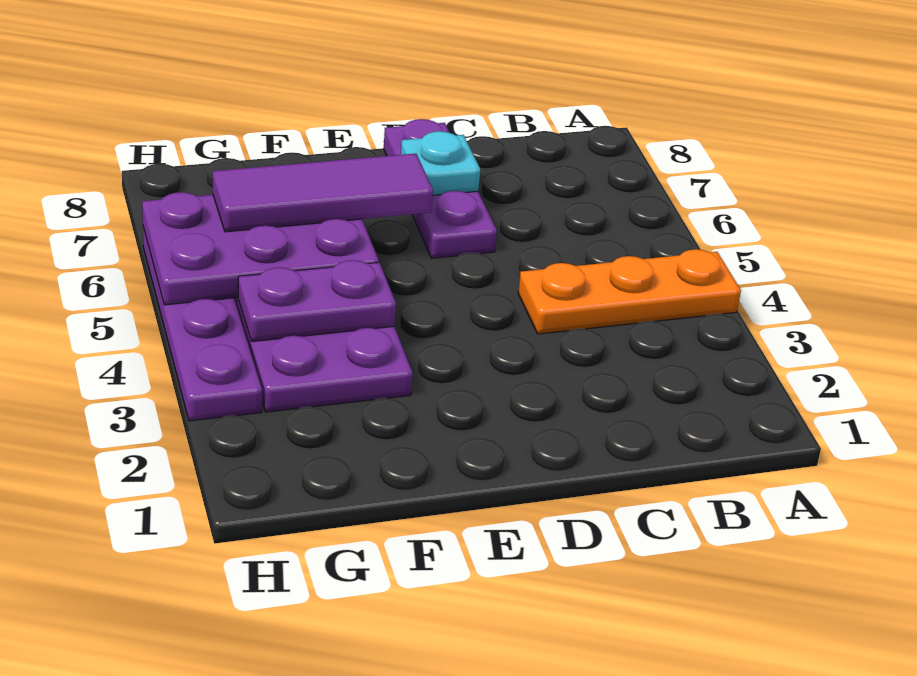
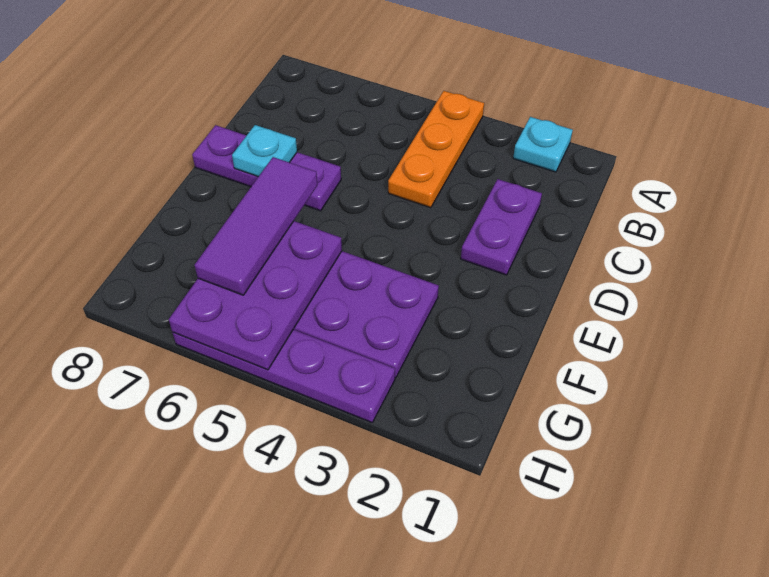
none -> cyan plate A2 level 1
purple plate F4:G4 level 2 -> purple plate C2:D2 level 1

